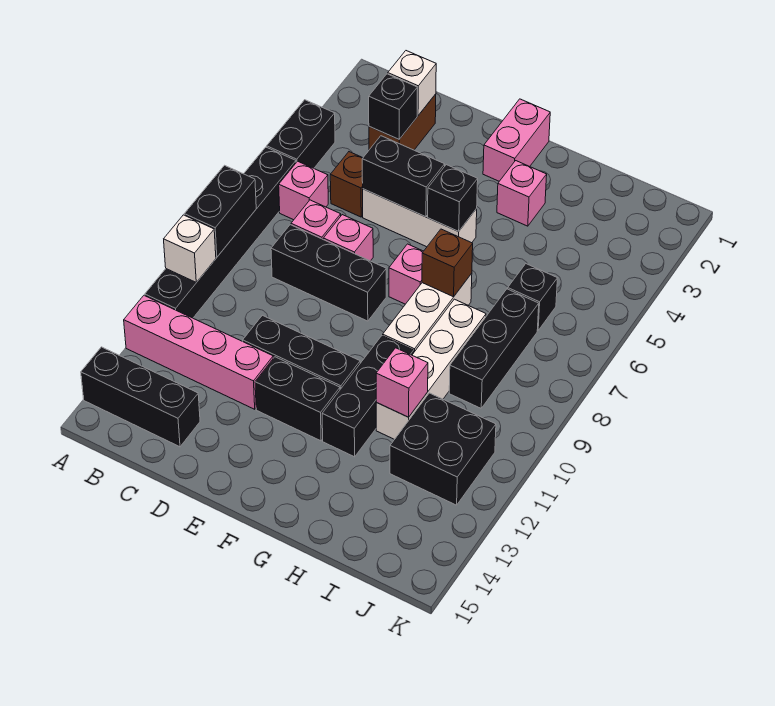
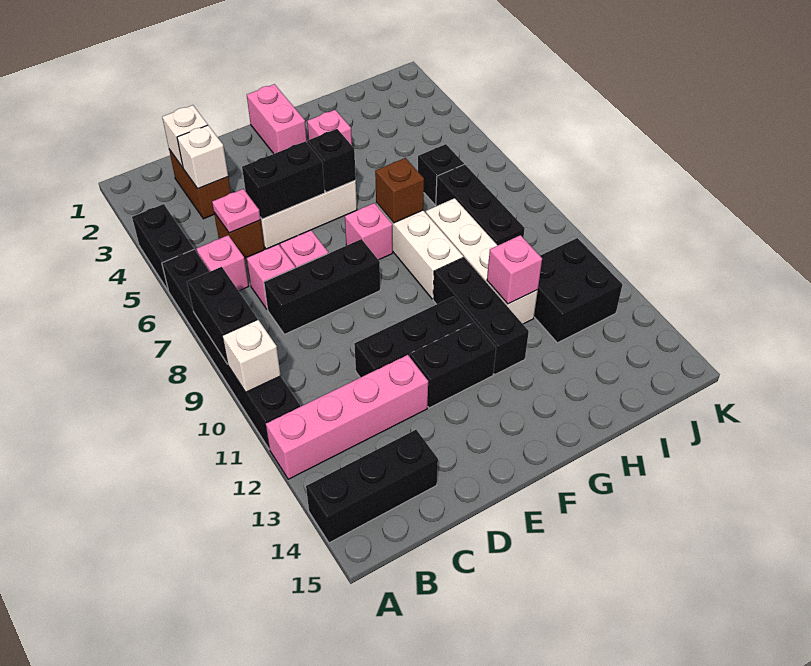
black brick C3 level 2 -> white brick C3 level 2
none -> pink plate C5 level 2

